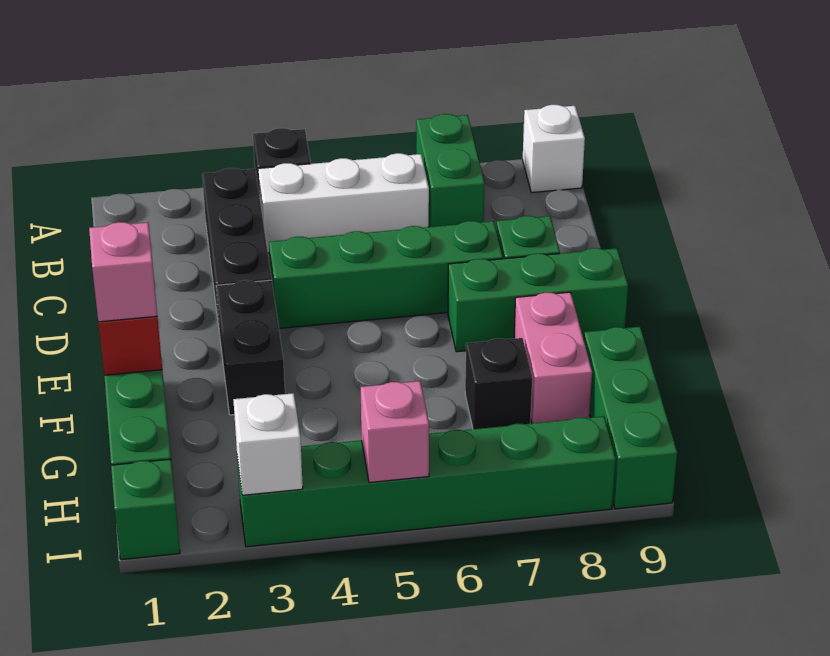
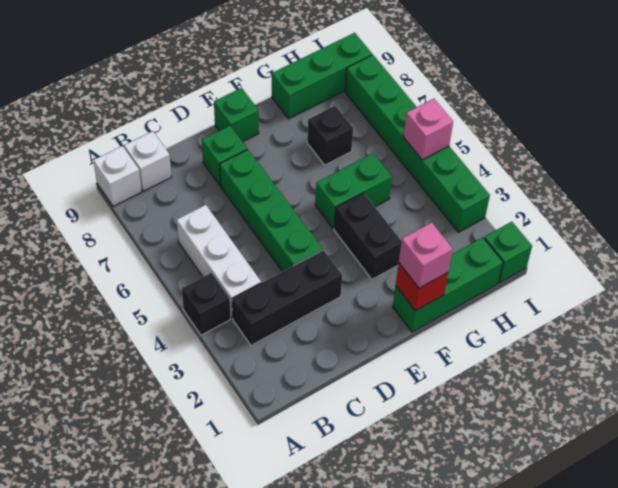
green brick A7:B7 level 1 -> green brick F5:G5 level 1
black brick E3:F3 level 1 -> black brick F3:F4 level 1
green brick E7:E9 level 1 -> green brick E9 level 1
pink brick F8:G8 level 1 -> none
white brick I3 level 2 -> white brick B9 level 1

